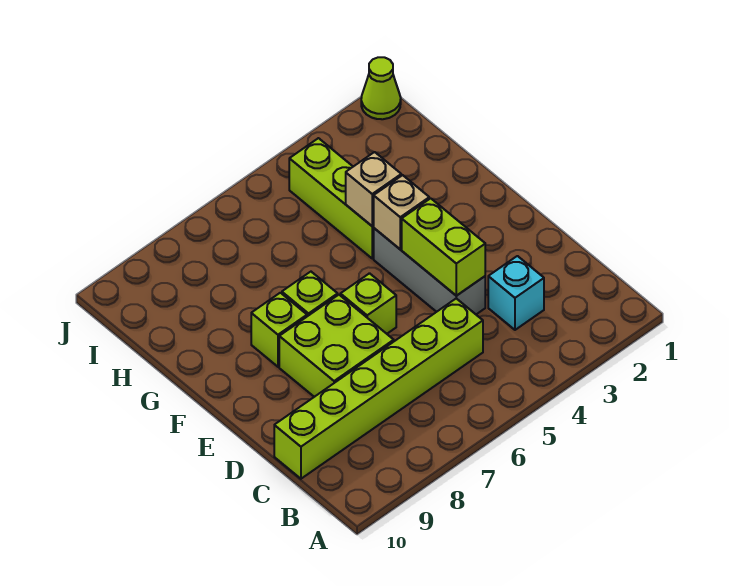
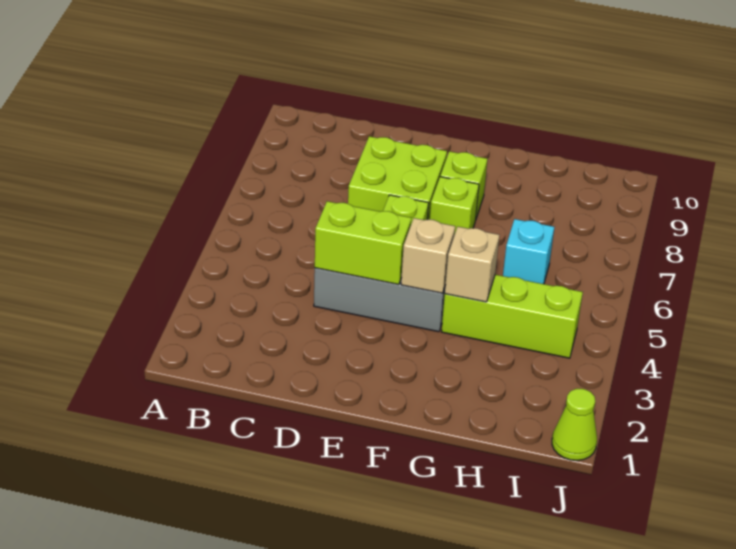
cyan brick C3 level 1 -> cyan brick H6 level 1
lime brick C5:C10 level 1 -> none

